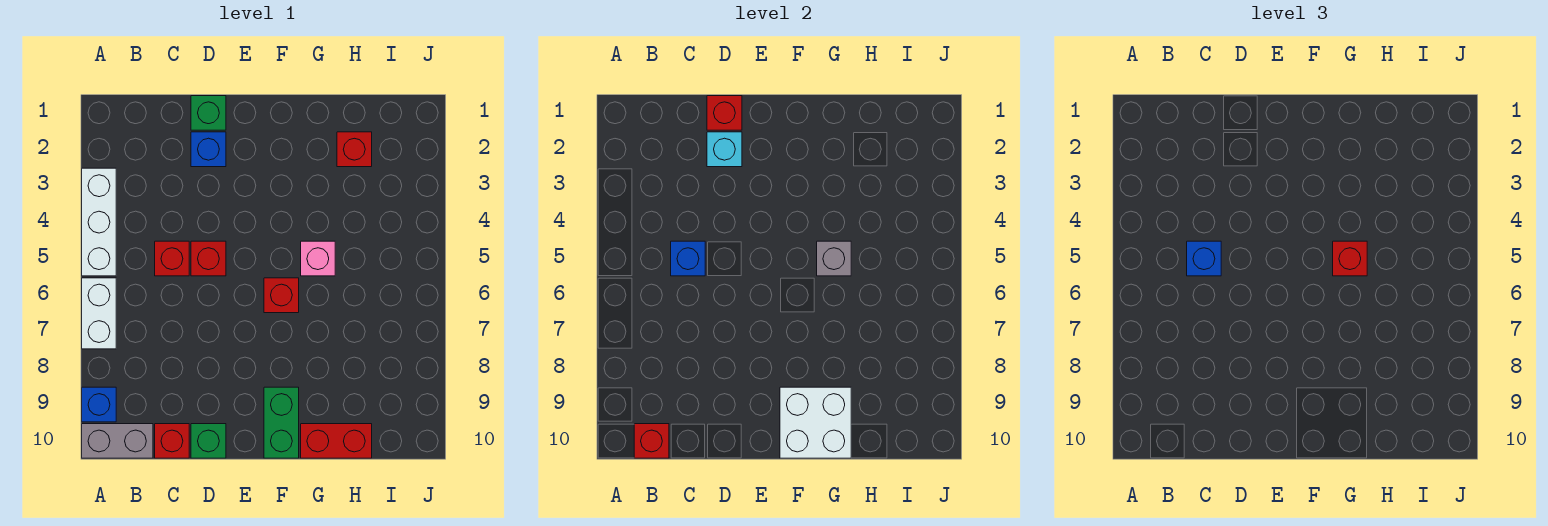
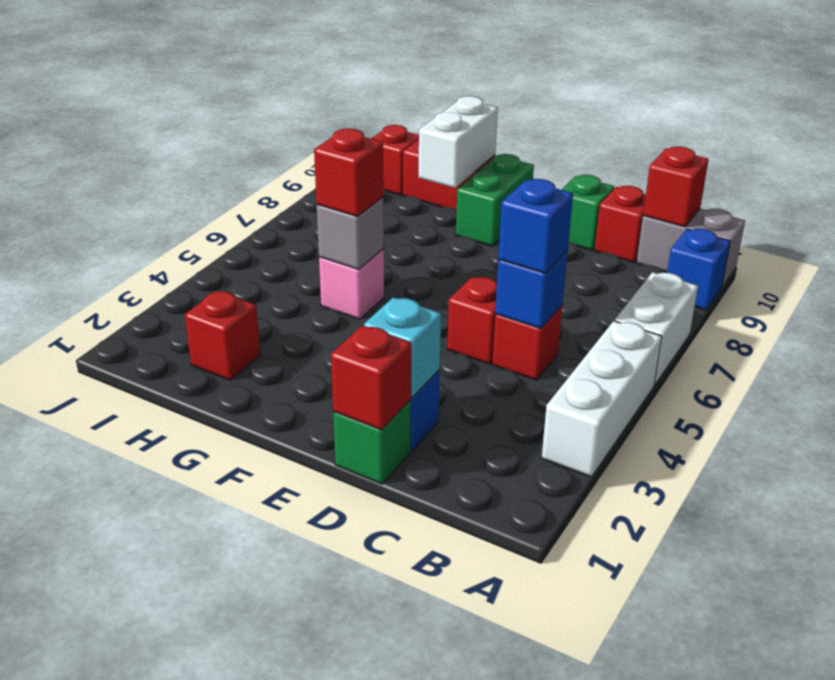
red brick F6 level 1 -> red brick I10 level 1
white brick F9:G10 level 2 -> white brick G9:G10 level 2

